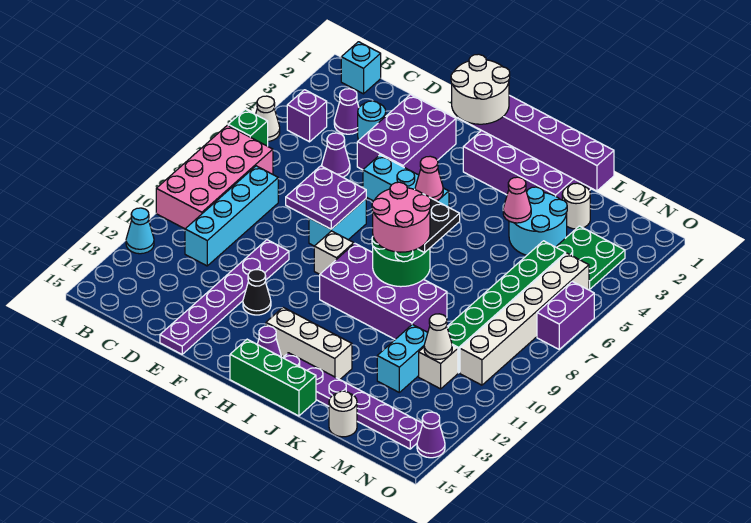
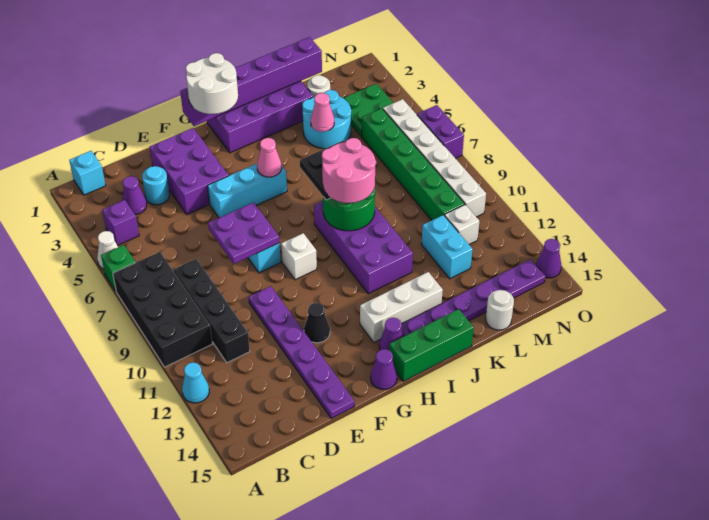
pink brick A7:B10 level 1 -> black brick A7:B10 level 1
cyan brick C8:C11 level 1 -> black brick C8:C11 level 1
purple cone D5 level 1 -> purple cone G15 level 1
purple brick H9:K10 level 1 -> purple brick I8:J11 level 1
white cone M11 level 2 -> none

